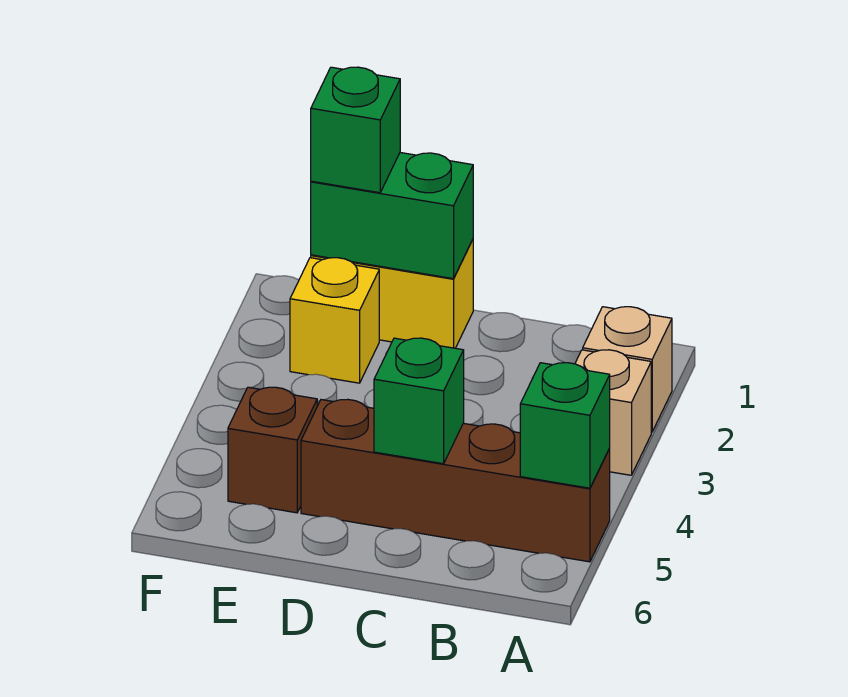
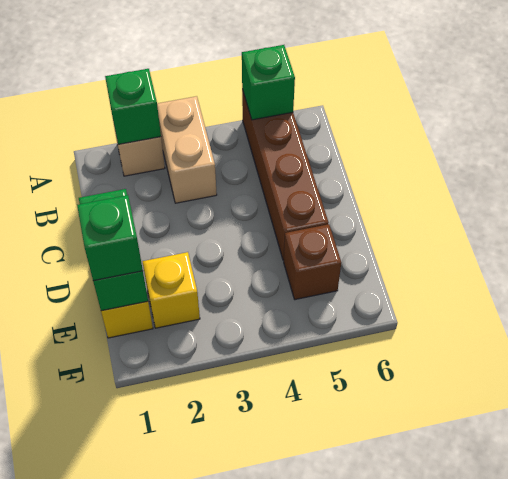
tan brick A3 level 1 -> tan brick A3:B3 level 1
green brick C5 level 2 -> green brick A2 level 2

